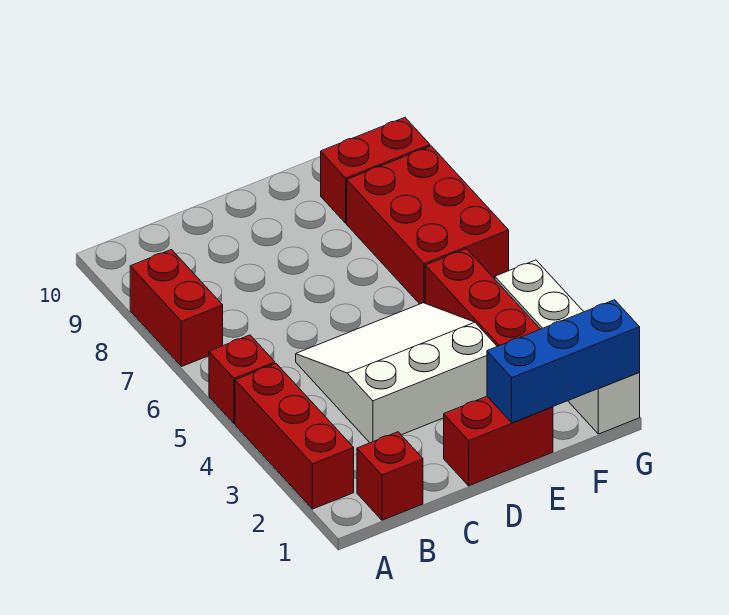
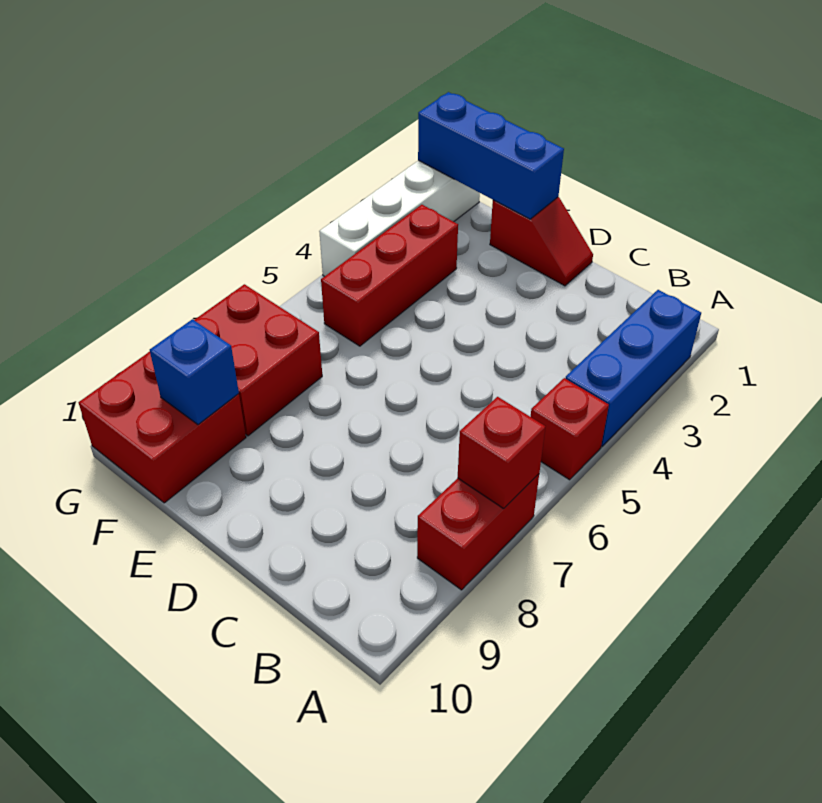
red brick A2:A4 level 1 -> blue brick A2:A4 level 1
red brick B1 level 1 -> red brick A7 level 2
white slope C3:E5 level 1 top 3 -> none
red brick D1:E1 level 1 -> red slope D1:E1 level 1 top E
red brick F6:G8 level 1 -> red brick F7:G8 level 1
red brick F9:G9 level 1 -> red brick F9:G10 level 1
none -> blue brick F9 level 2

